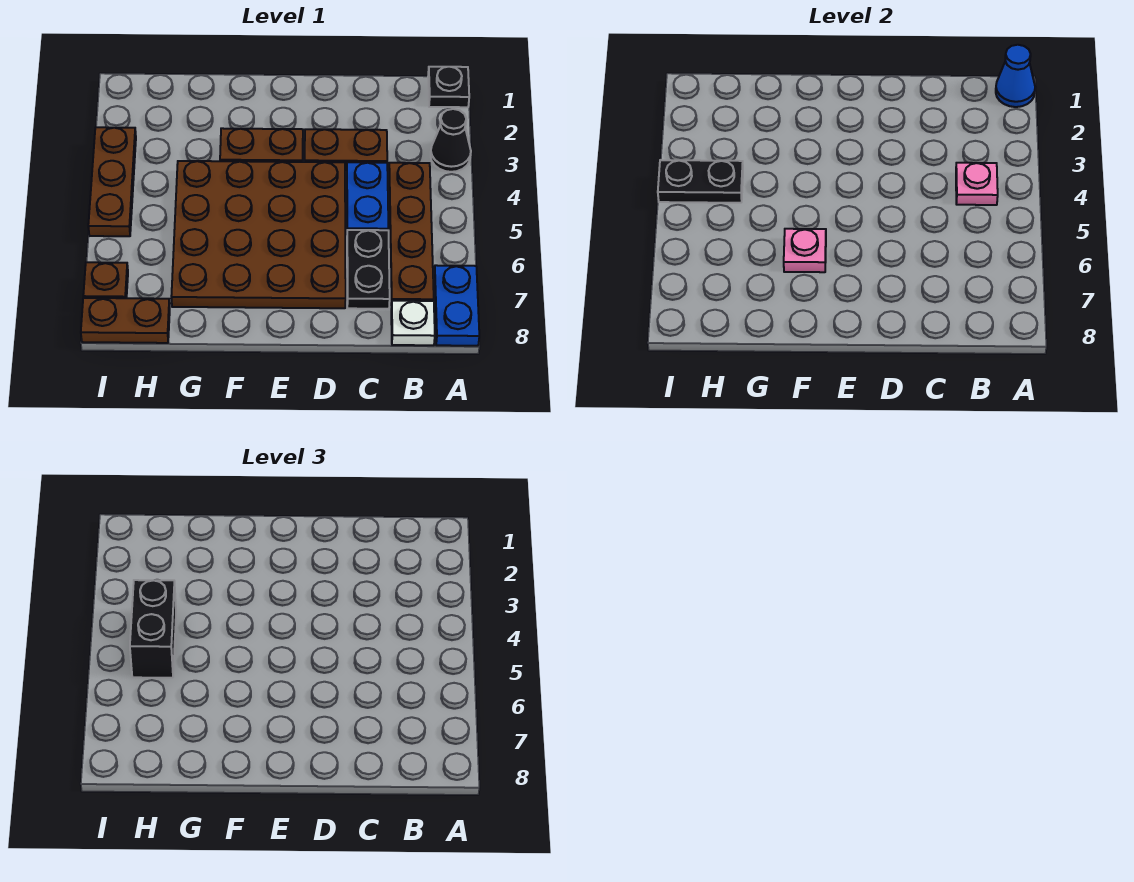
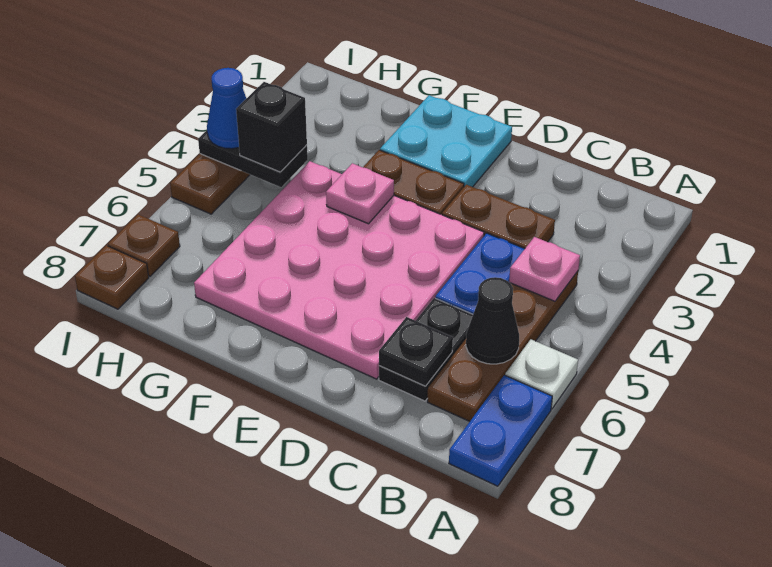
black plate A1 level 1 -> black plate C7 level 2
blue cone A1 level 2 -> blue cone I4 level 3
black cone A3 level 1 -> black cone B6 level 2
white plate B8 level 1 -> white plate A6 level 1
brown plate D4:G7 level 1 -> pink plate D4:G7 level 1
none -> cyan plate E1:F2 level 1
pink plate F6 level 2 -> pink plate F4 level 2
black brick H4:H5 level 3 -> black brick H4 level 3
brown plate H8:I8 level 1 -> brown plate I8 level 1

